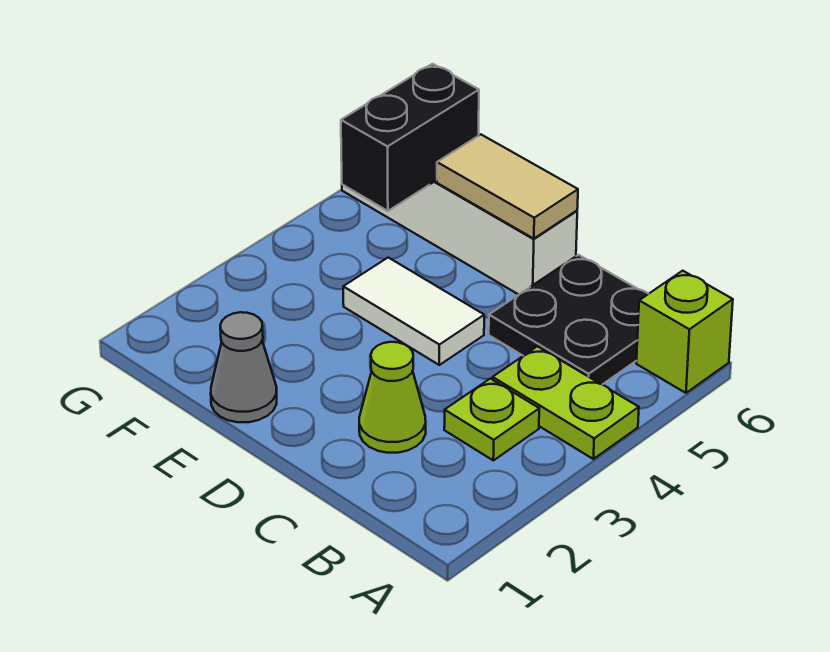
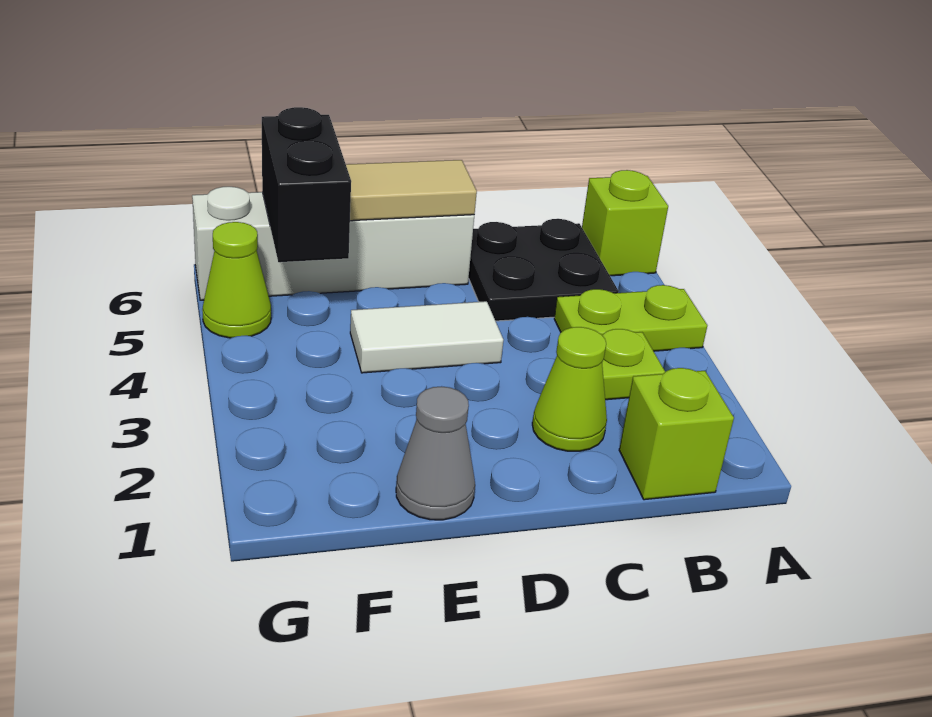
none -> lime brick B1 level 1
none -> lime cone G5 level 1

